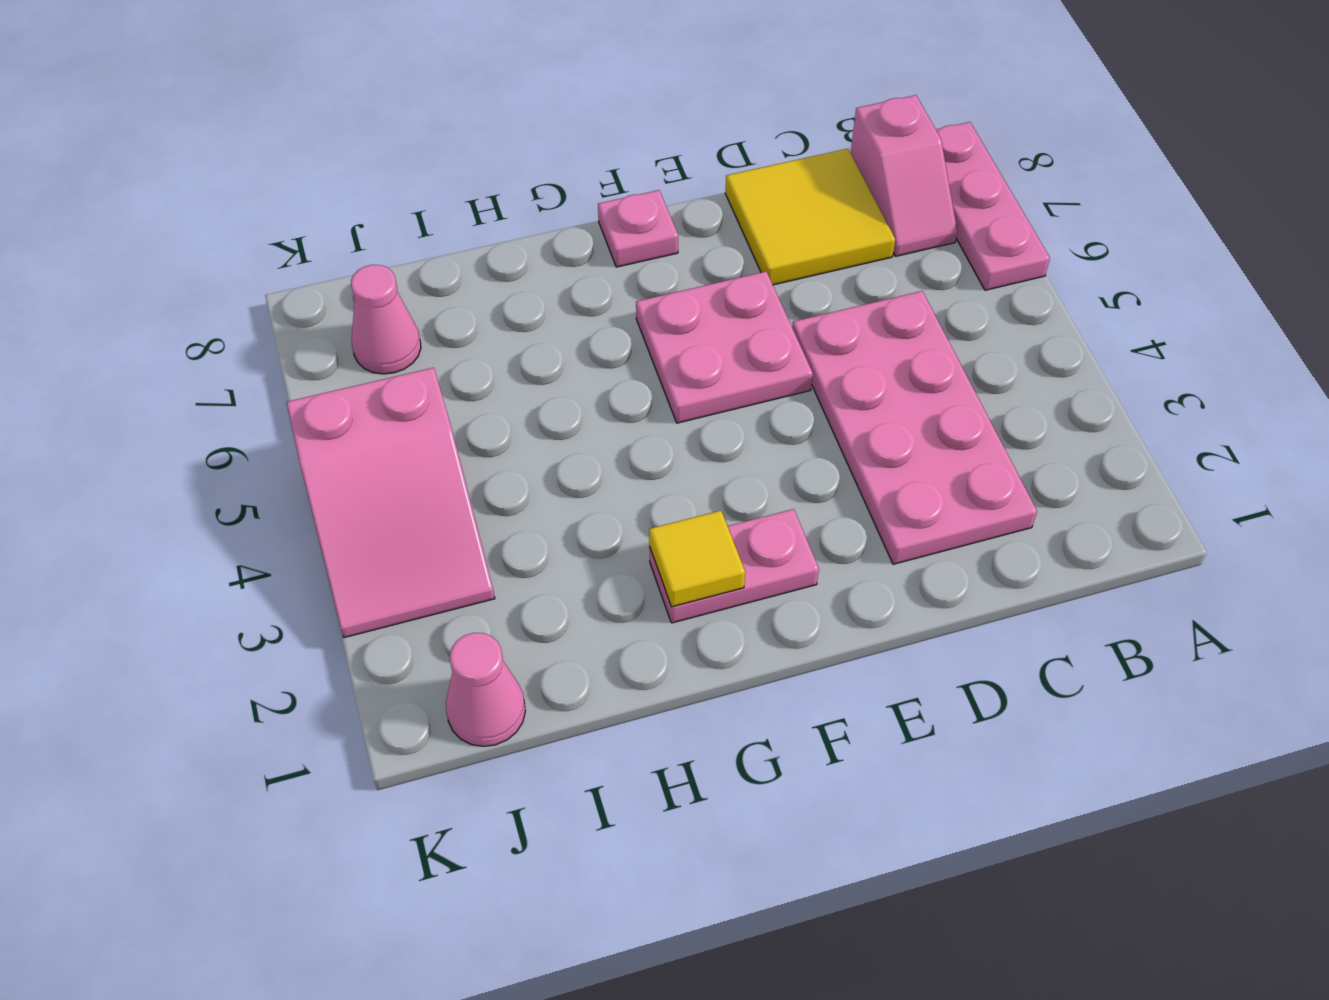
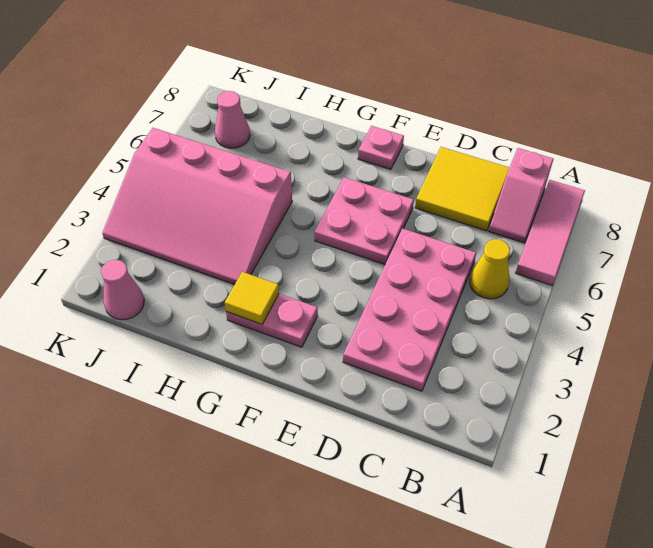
pink plate A6:A8 level 1 -> pink tile A6:A8 level 1
none -> yellow cone B5 level 1
pink slope J3:K5 level 1 top 5 -> pink slope H3:K5 level 1 top 5

